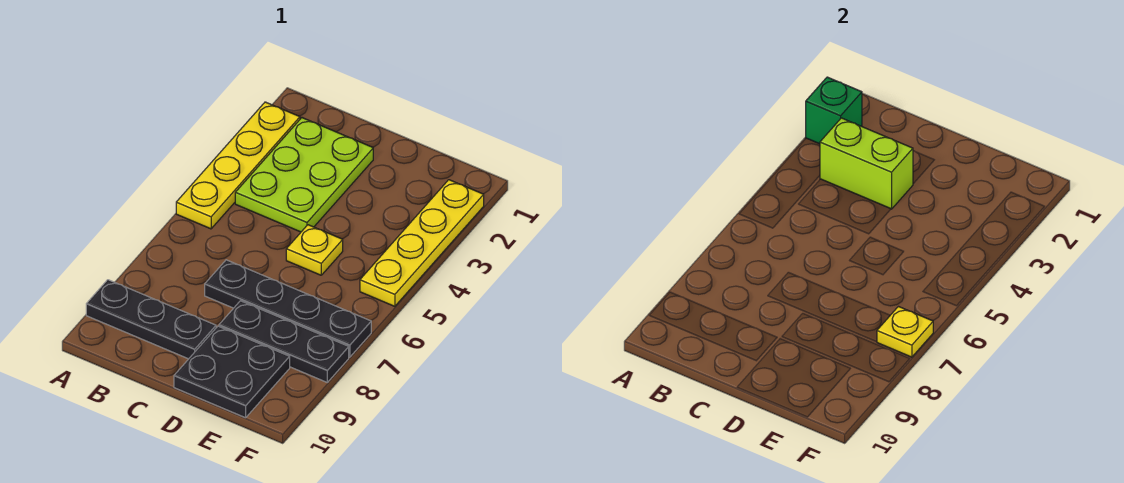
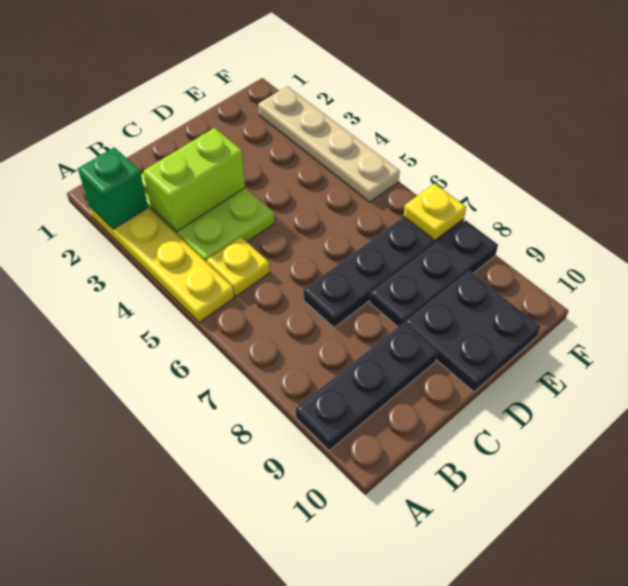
yellow plate D5 level 1 -> yellow plate B5 level 1
yellow plate F2:F5 level 1 -> tan plate F2:F5 level 1

